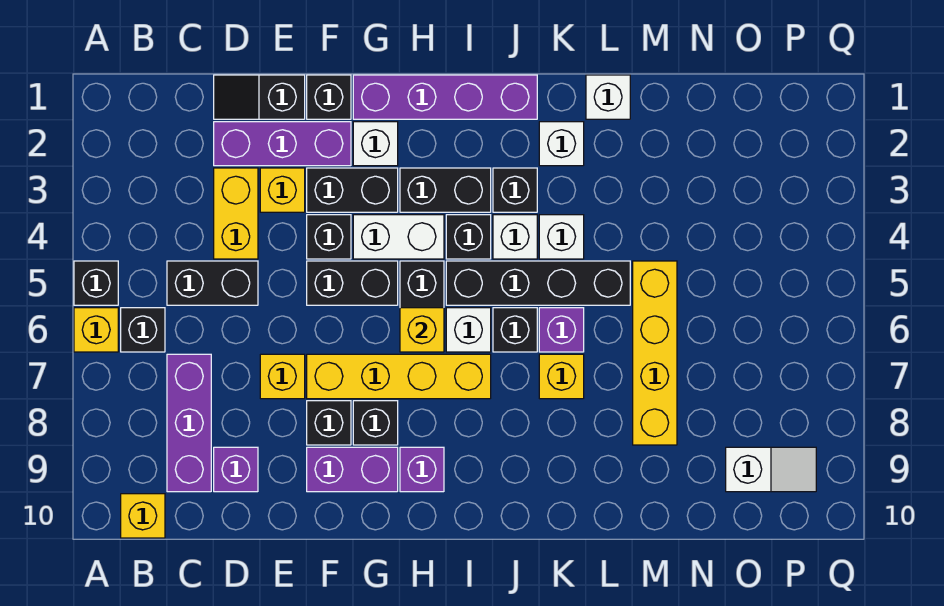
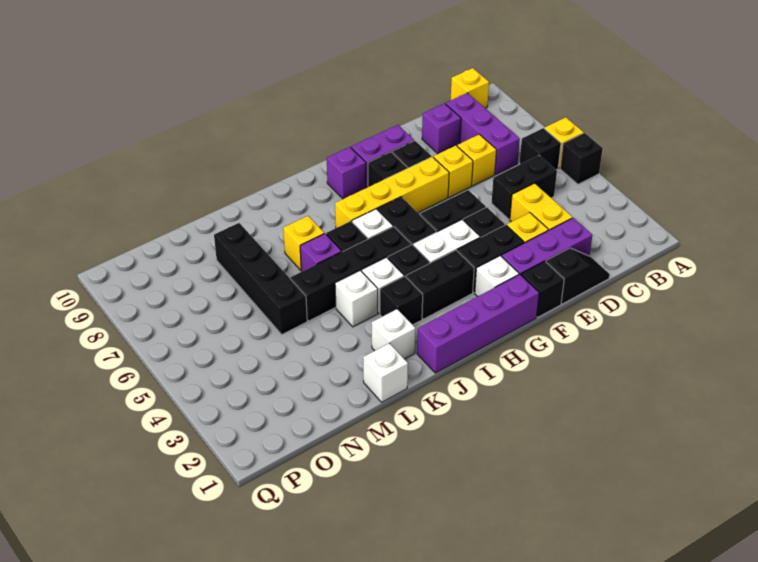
yellow brick H6 level 2 -> yellow brick D7 level 1
yellow brick M5:M8 level 1 -> black brick M5:M8 level 1
white slope O9:P9 level 1 top O -> none

